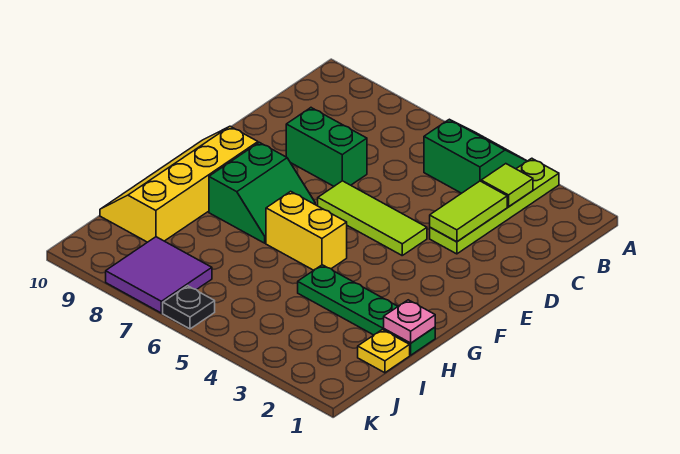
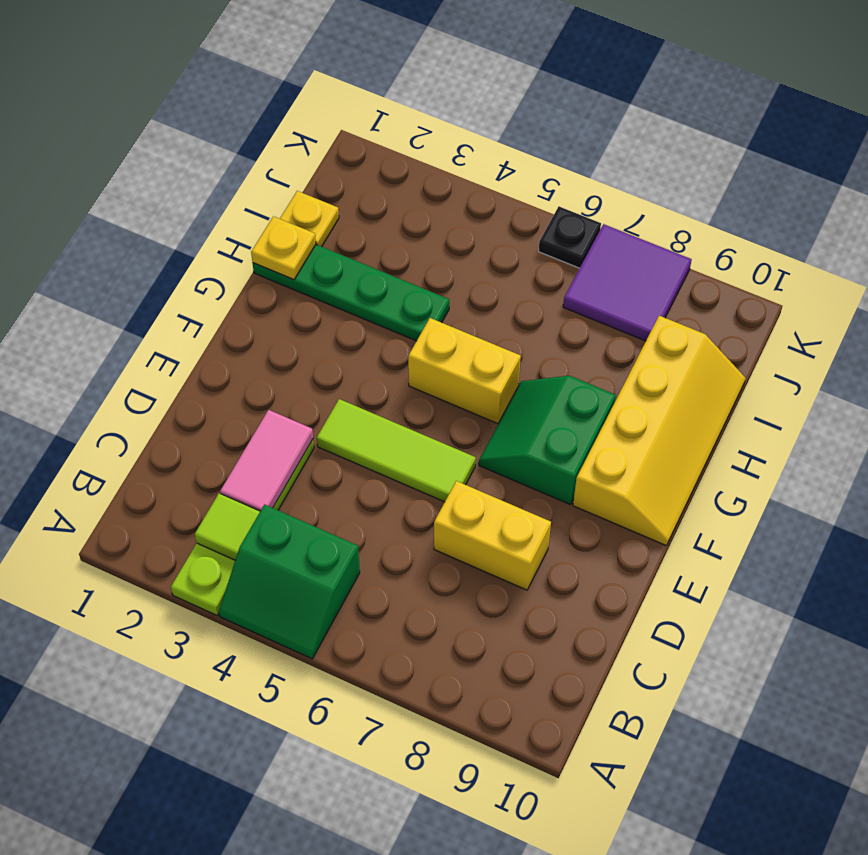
lime tile C3:D3 level 2 -> pink tile C3:D3 level 2
green brick D7:D8 level 1 -> yellow brick D7:D8 level 1
pink plate H1 level 2 -> yellow plate H1 level 2

